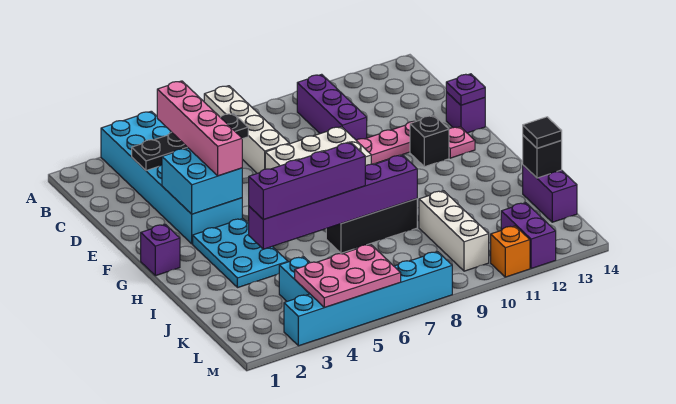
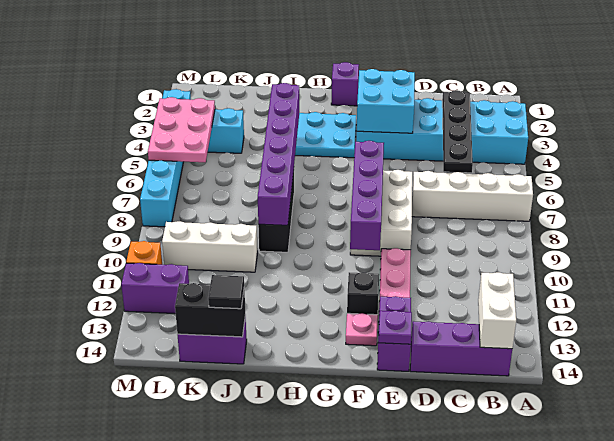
purple brick B10:D10 level 1 -> purple brick B14:D14 level 1
none -> white brick B13:B14 level 2
pink brick C4:F4 level 3 -> none
purple brick E14 level 1 -> purple brick E13:E14 level 1
purple brick I4:I7 level 3 -> purple brick F7:F10 level 2
black brick J14 level 2 -> black brick J14:K14 level 2

